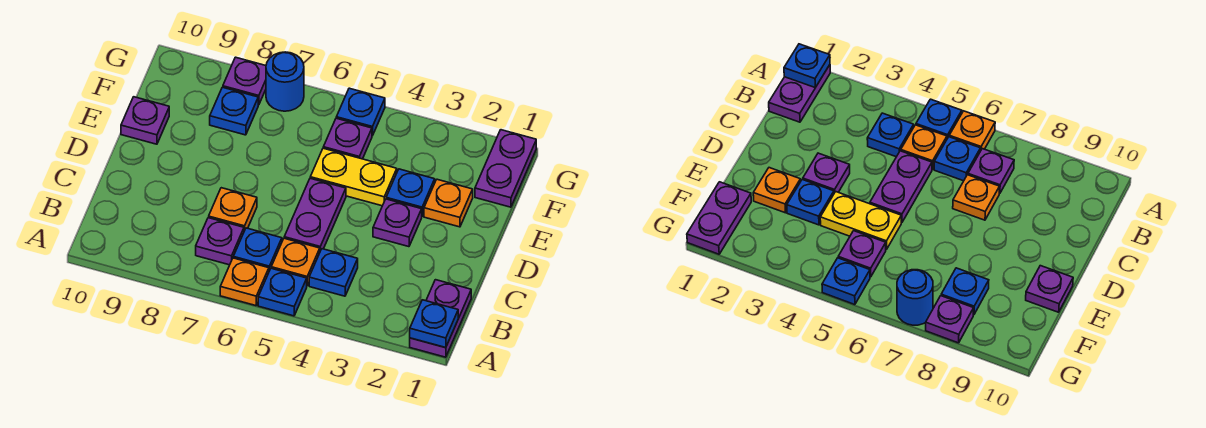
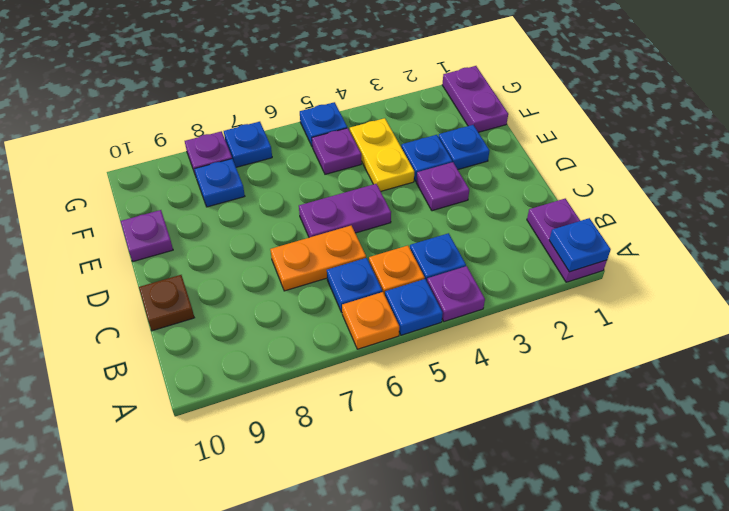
purple plate B7 level 1 -> purple plate A4 level 1
purple plate C5:D5 level 1 -> purple plate D5:D6 level 1
orange plate C7 level 1 -> orange plate C6:C7 level 1
none -> brown plate C10 level 1
orange plate E2 level 1 -> blue plate E2 level 1
yellow plate E4:E5 level 1 -> yellow plate E4:F4 level 1
blue round brick G7 level 1 -> blue plate G7 level 1

